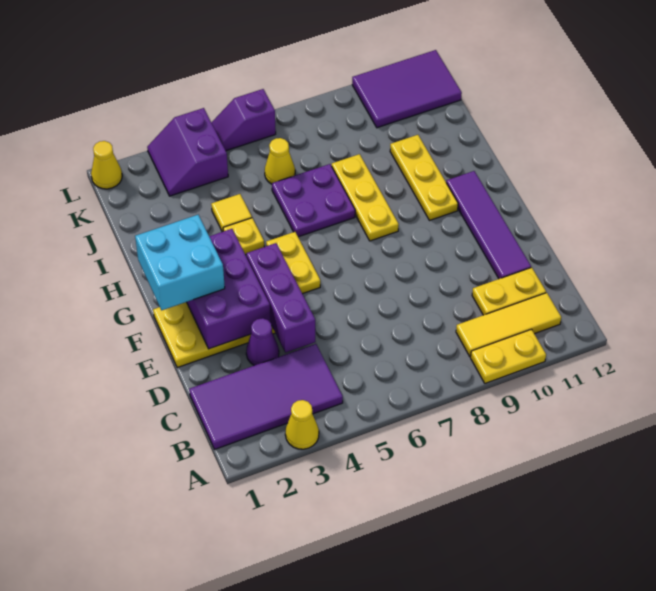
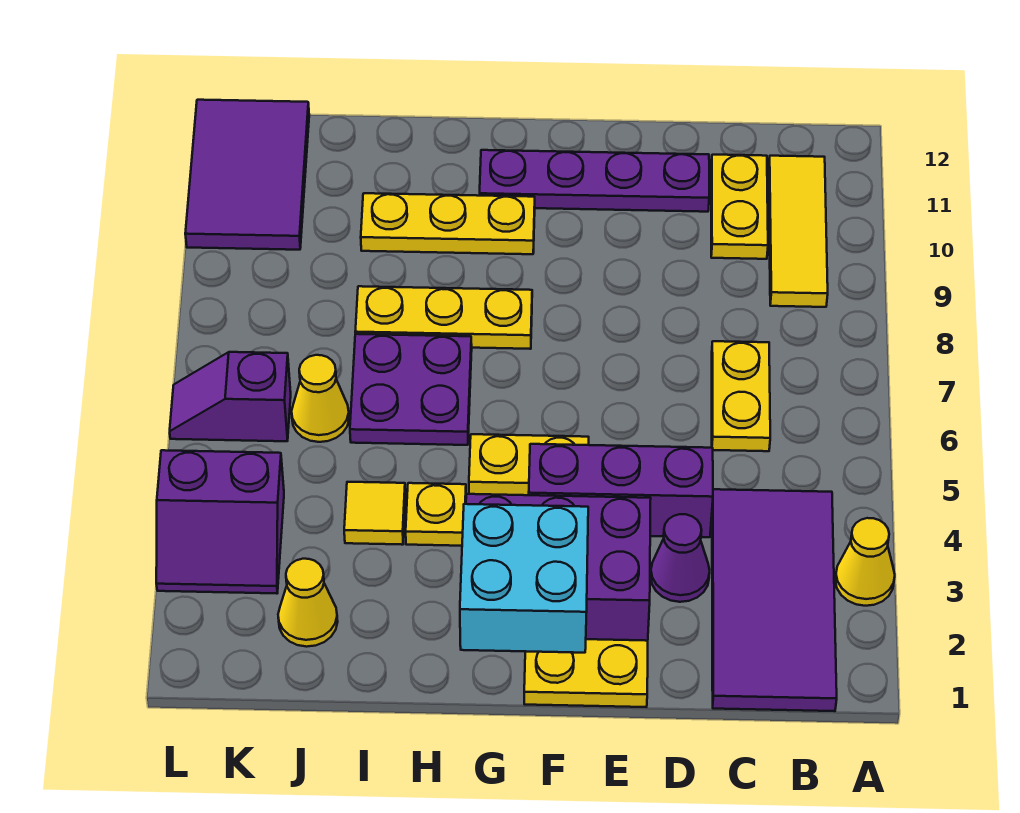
yellow plate A9:A10 level 1 -> yellow plate C6:C7 level 1
purple tile D11:G11 level 1 -> purple plate D11:G11 level 1
yellow cone L1 level 1 -> yellow cone J2 level 1
purple slope L5:L6 level 1 top 6 -> purple slope K6:L6 level 1 top K

